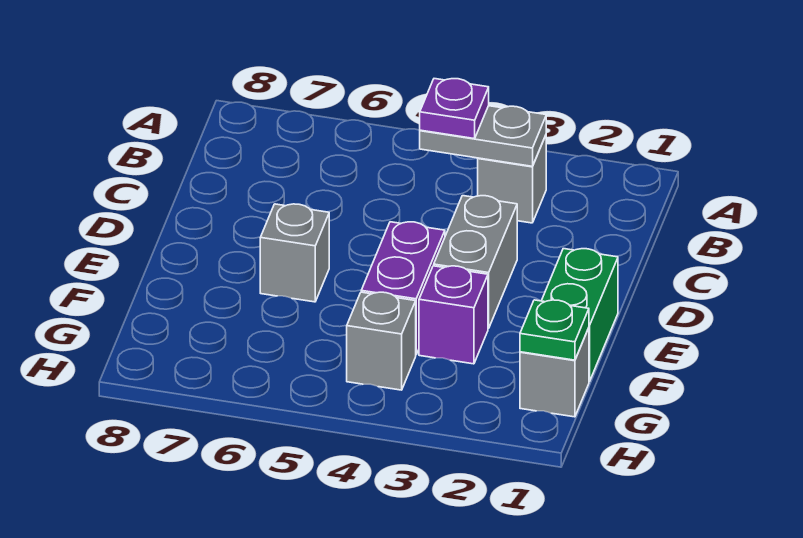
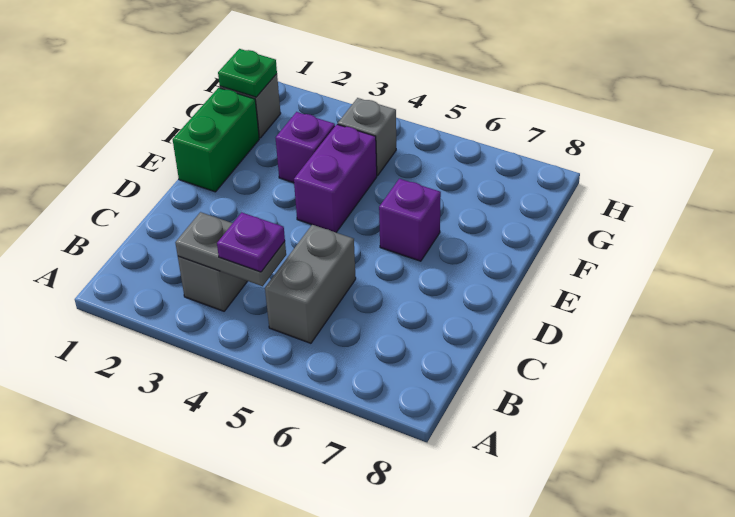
grey brick D3:E3 level 1 -> grey brick B5:C5 level 1
grey brick E6 level 1 -> purple brick E6 level 1

